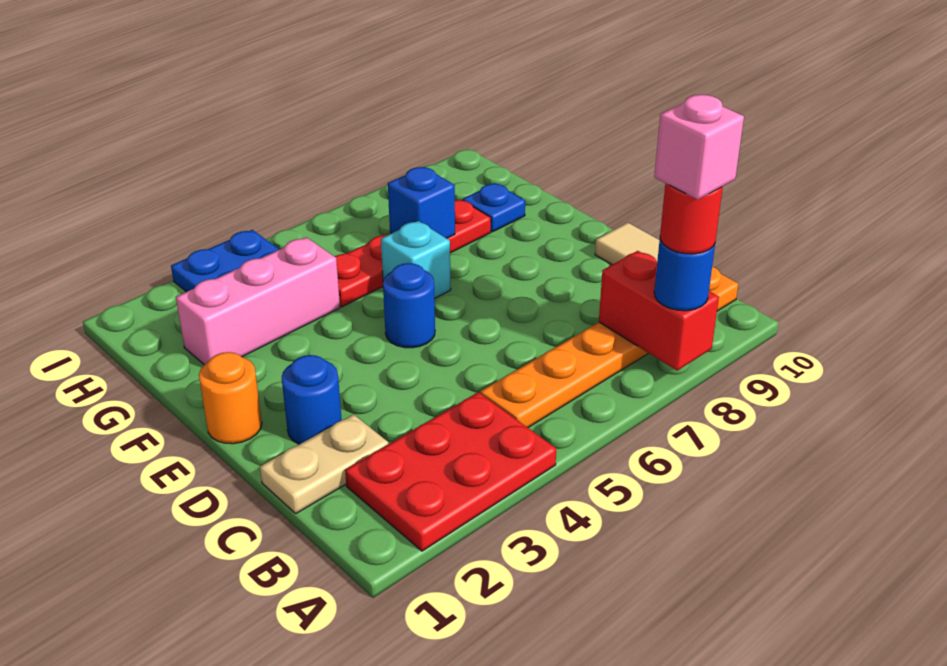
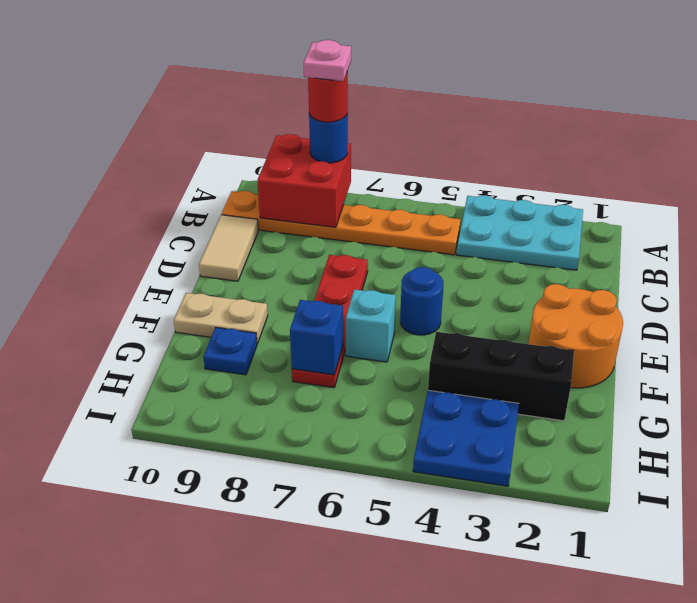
red plate A2:B4 level 1 -> cyan plate A2:B4 level 1
red brick A8:B8 level 2 -> red brick A8:B9 level 2
pink brick A8 level 5 -> pink plate A8 level 5
tan plate C1:C2 level 1 -> tan plate F9:F10 level 1
blue round brick D2 level 1 -> none
orange round brick E1 level 1 -> orange round brick E1:F2 level 1
pink brick G2:G4 level 1 -> black brick G2:G4 level 1
red plate G5:G8 level 1 -> red plate D7:G7 level 1

